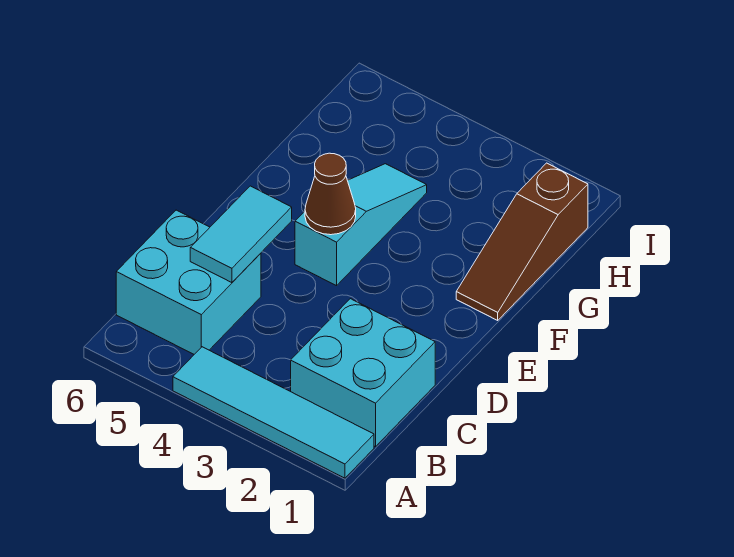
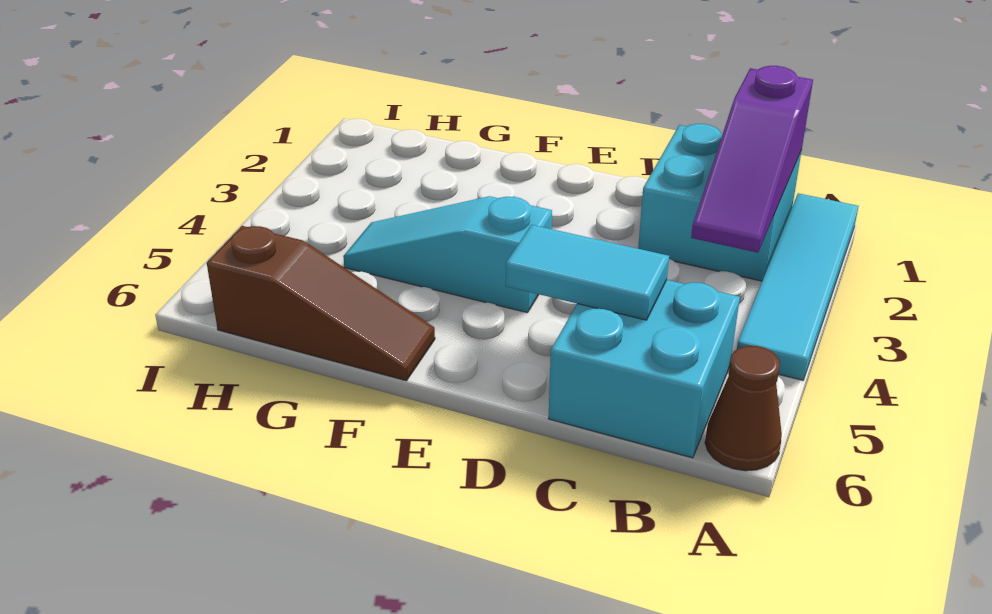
none -> purple slope B1:B3 level 2 top 1
brown cone E4 level 2 -> brown cone A6 level 1
brown slope F1:H1 level 1 top H -> brown slope F6:H6 level 1 top H

